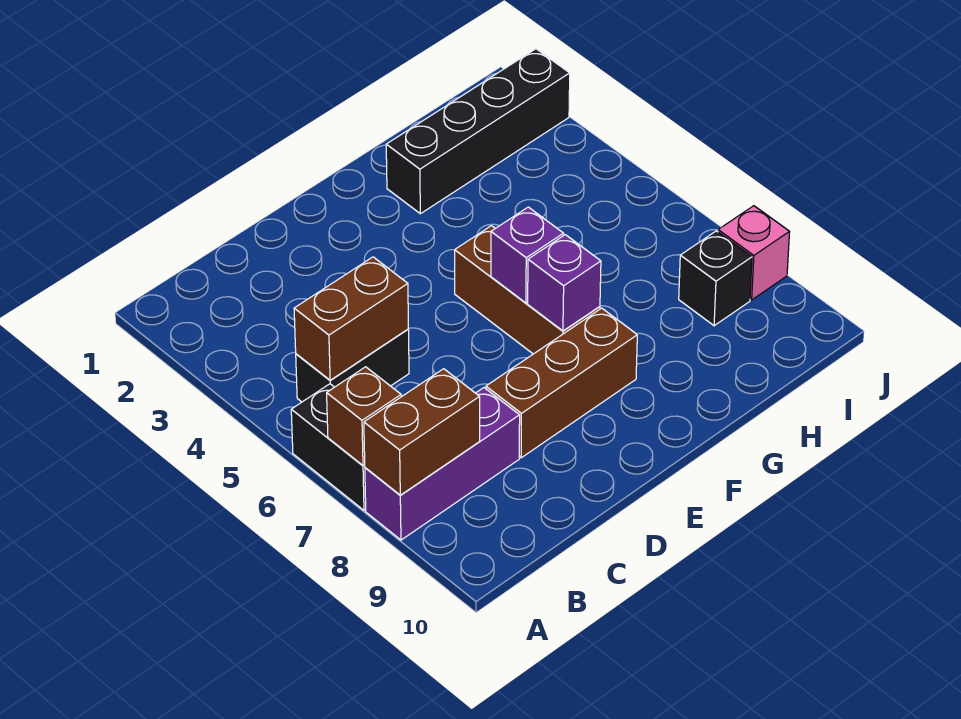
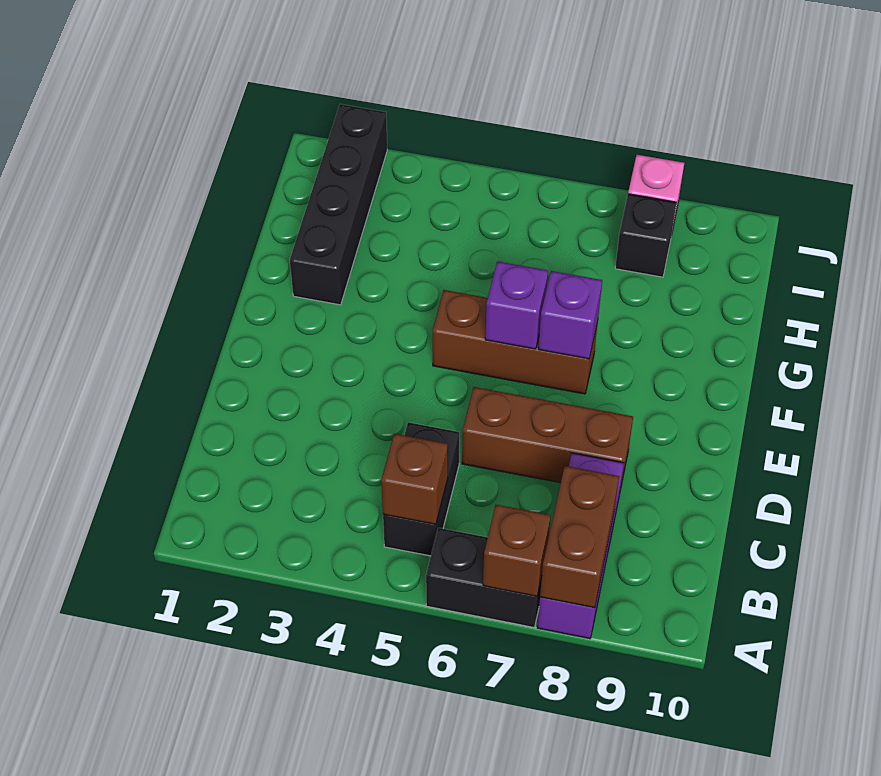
brown brick B5:C5 level 2 -> brown brick B5 level 2
brown brick D8:F8 level 1 -> brown brick D6:D8 level 1

